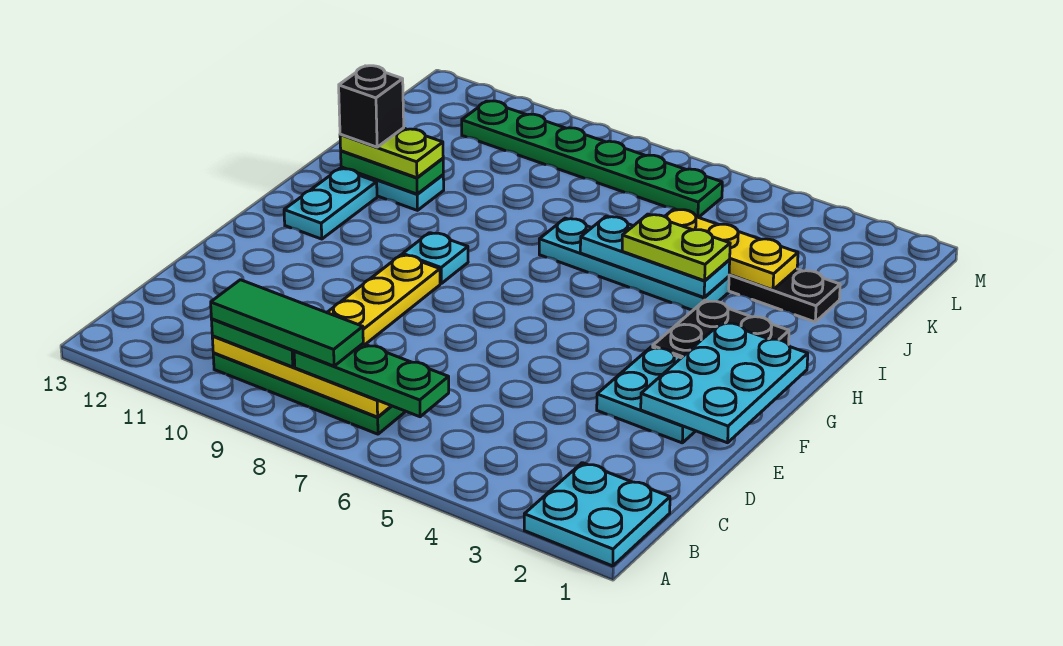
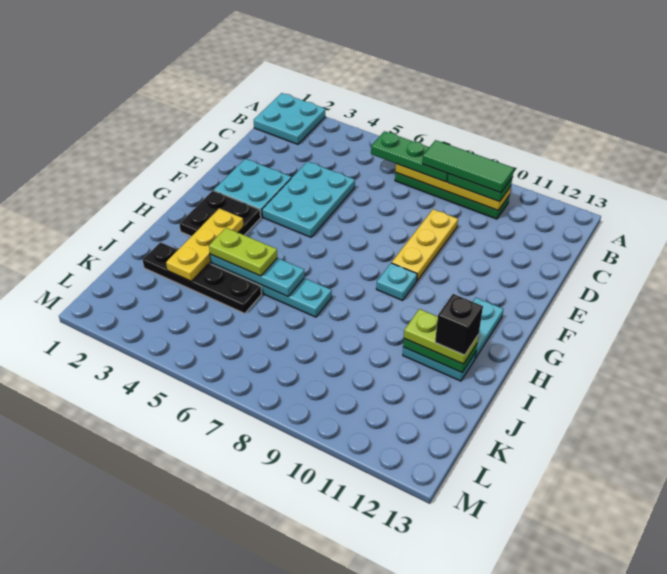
cyan plate E1:G2 level 2 -> cyan plate D4:F5 level 1
yellow plate J3:J5 level 2 -> yellow plate H3:J3 level 2
green plate L6:L11 level 1 -> none

